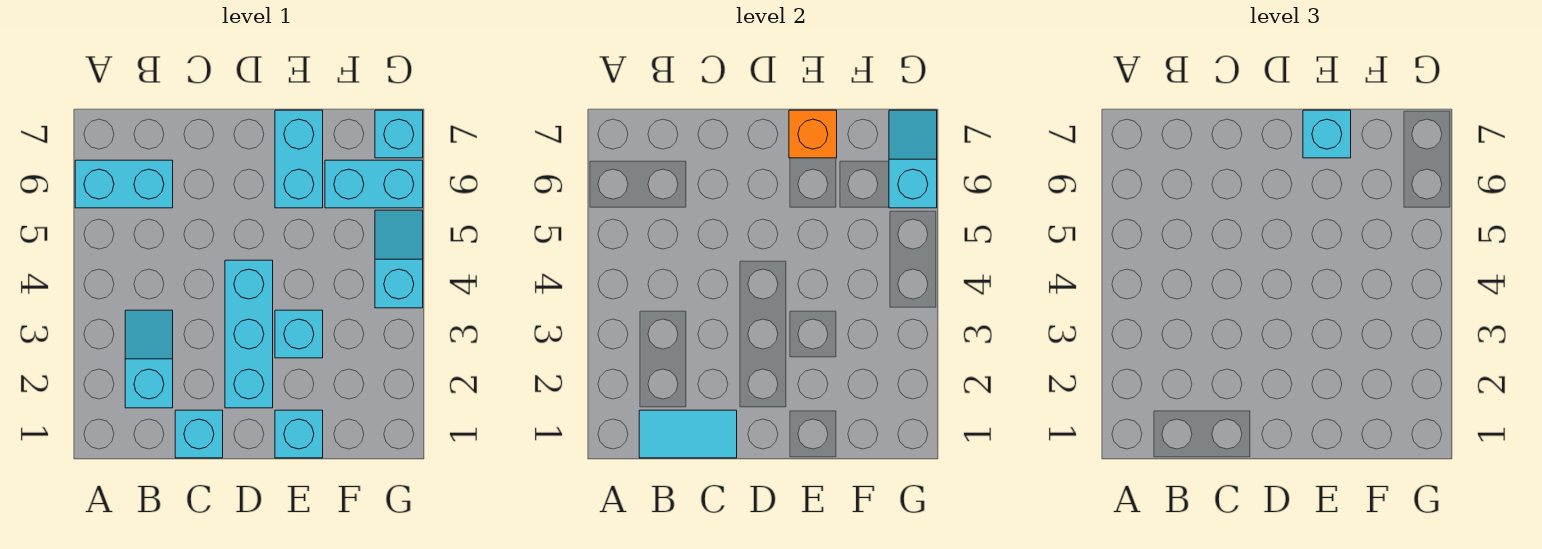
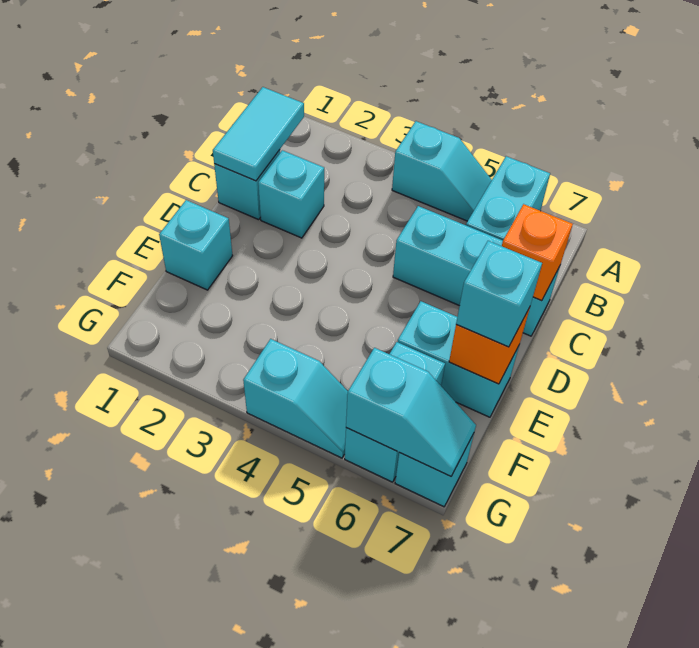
cyan slope B2:B3 level 1 top 2 -> cyan slope A4:A5 level 1 top 4
none -> orange brick C7 level 2
cyan brick D2:D4 level 1 -> cyan brick C5:C7 level 1
cyan brick E3 level 1 -> cyan brick C2 level 1

